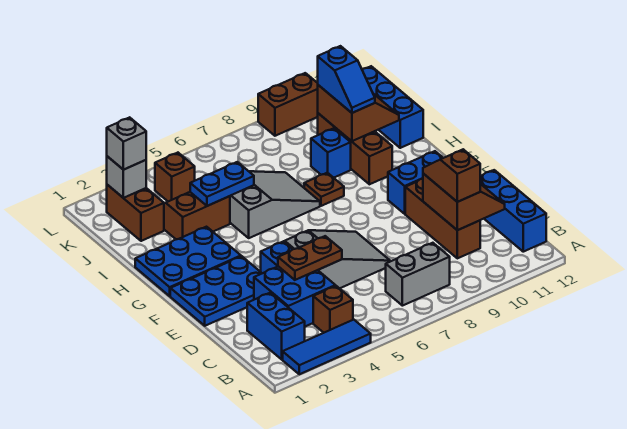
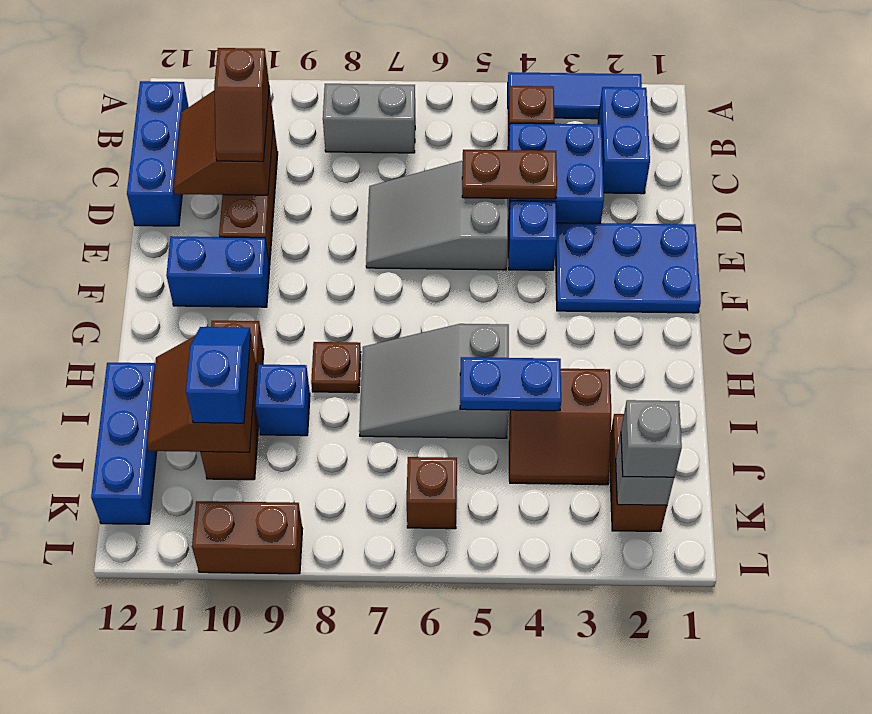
blue plate G1:H3 level 1 -> none
brown brick K4 level 1 -> brown brick K6 level 1

